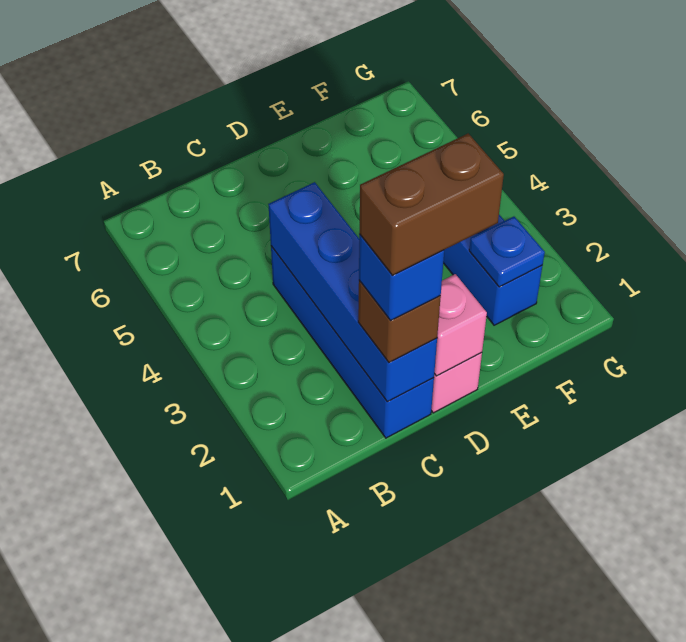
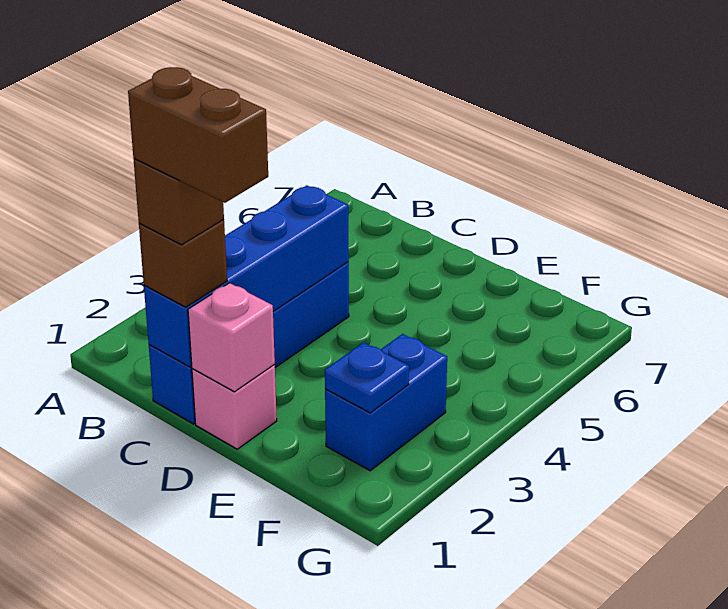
blue brick C1 level 4 -> brown brick C1 level 4

